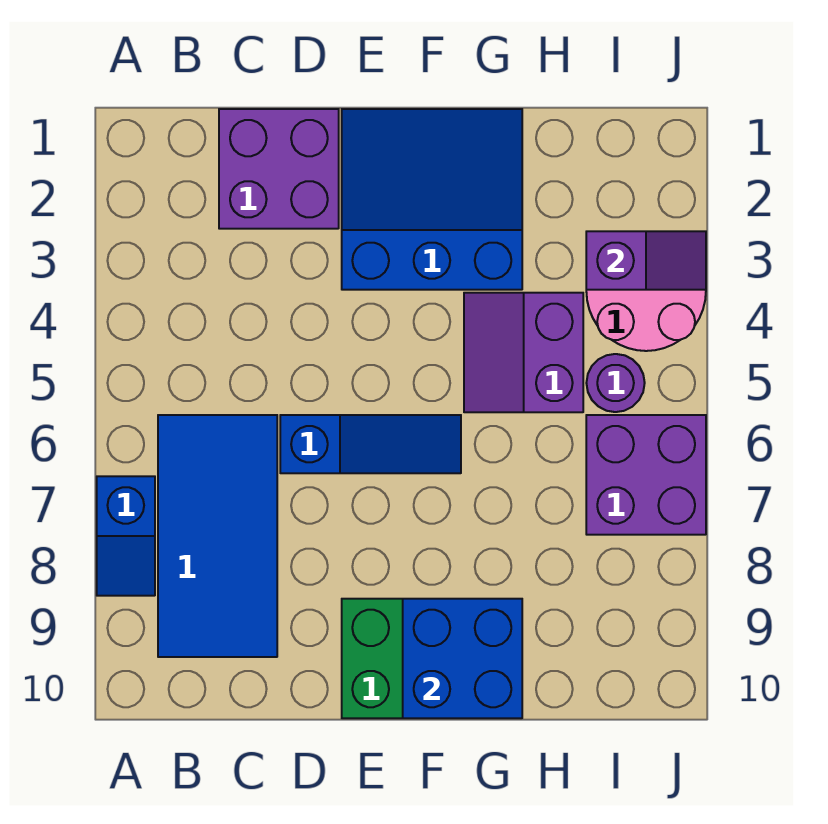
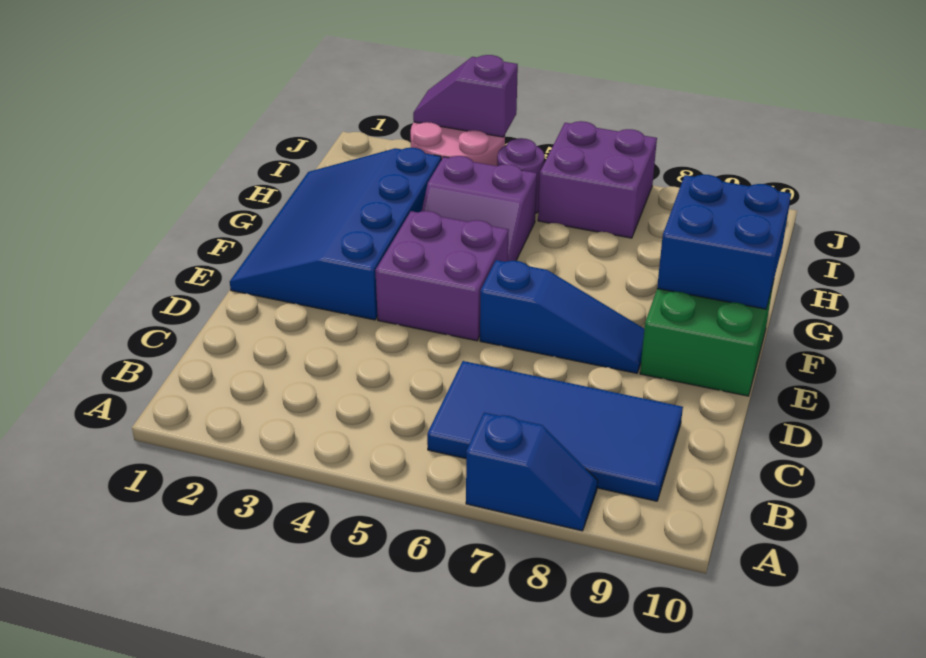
purple brick C1:D2 level 1 -> purple brick E4:F5 level 1
blue slope D6:F6 level 1 top D -> blue slope E6:E8 level 1 top 6
blue slope E1:G3 level 1 top 3 -> blue slope E1:H3 level 1 top 3
purple slope I3:J3 level 2 top I -> purple slope J3:J4 level 2 top 4

